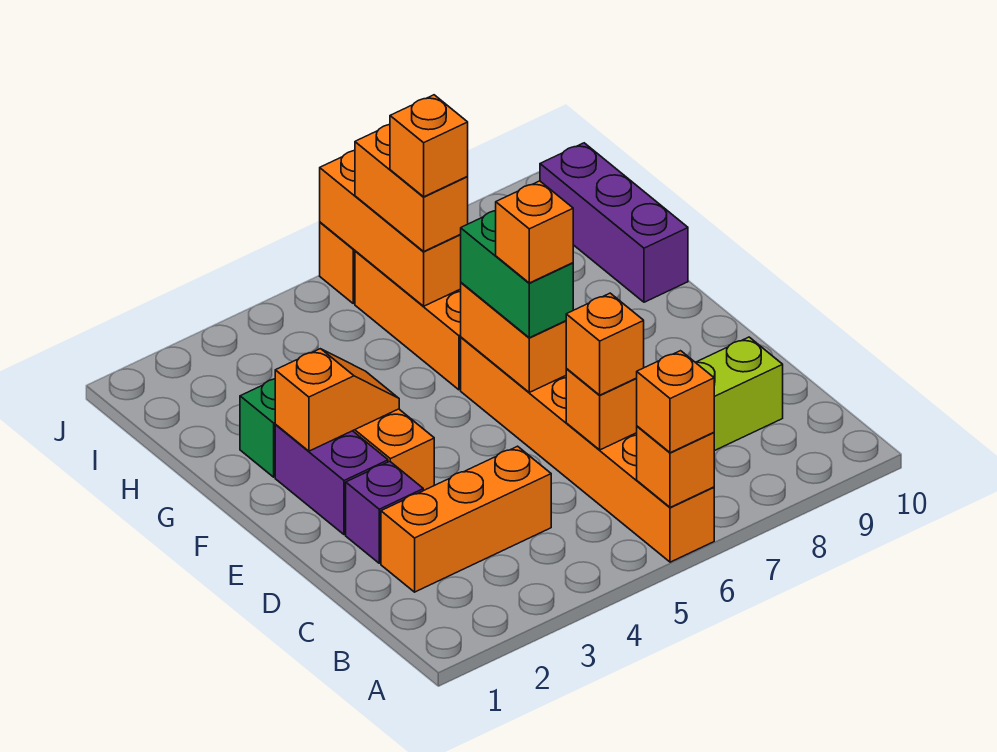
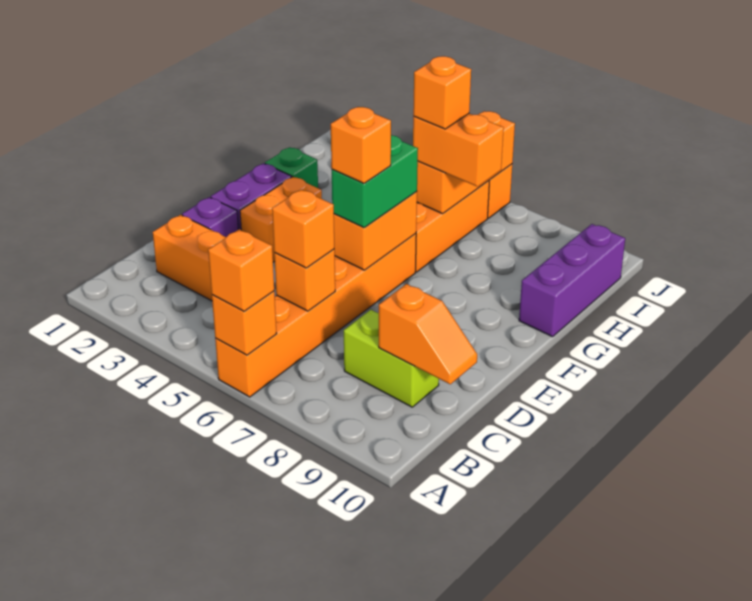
orange slope F2:F3 level 2 top 2 -> orange slope C9:C10 level 2 top 9
orange brick H6:I6 level 3 -> orange brick H6:H7 level 3

